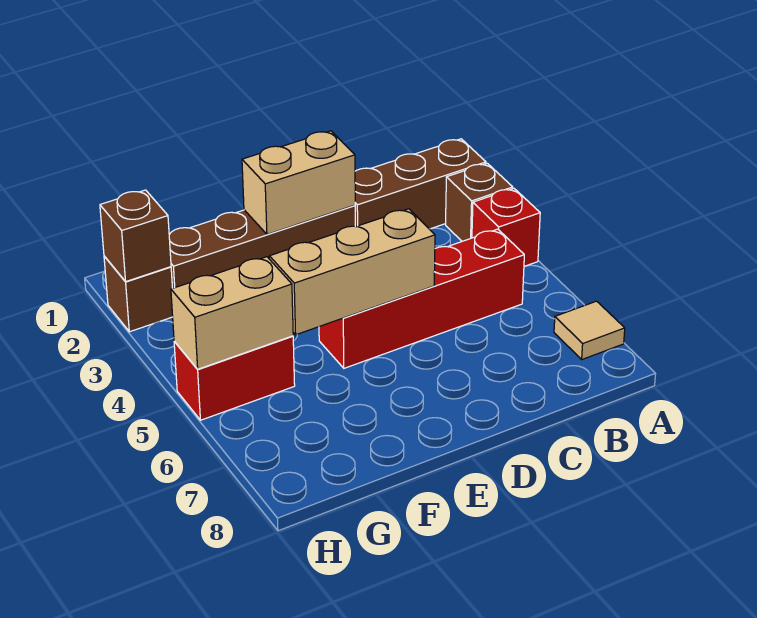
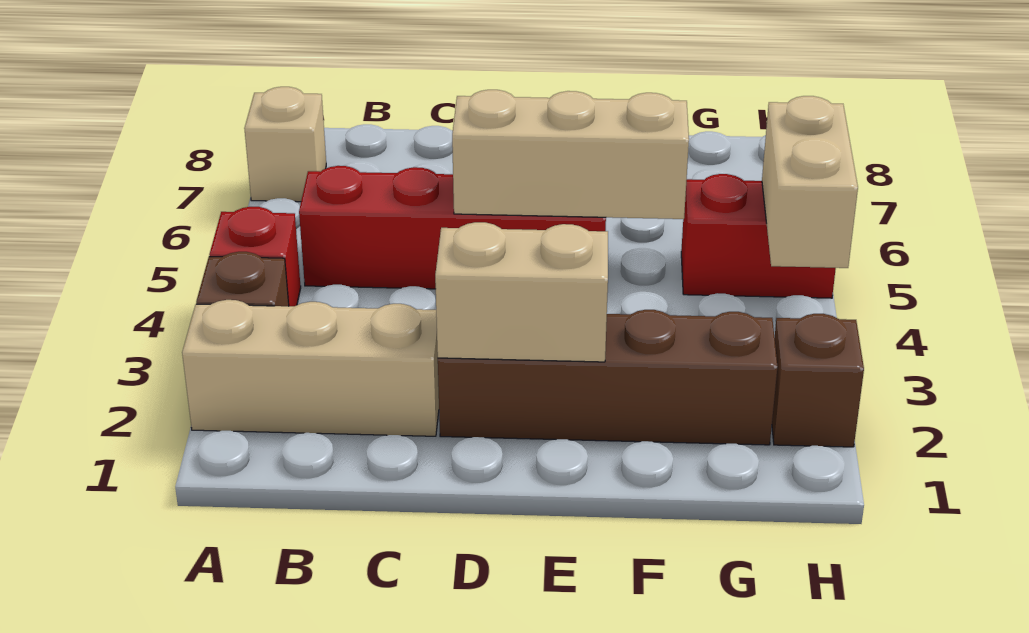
brown brick A2:C2 level 1 -> tan brick A2:C2 level 1
tan tile A7 level 1 -> tan brick A7 level 1
tan brick G5:H5 level 2 -> tan brick H4:H5 level 2
brown brick H2 level 2 -> none

